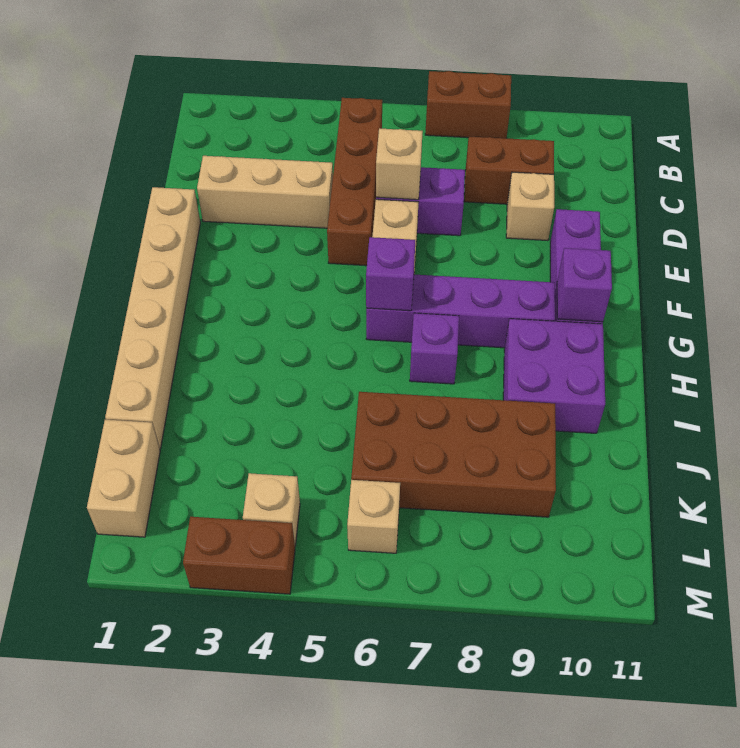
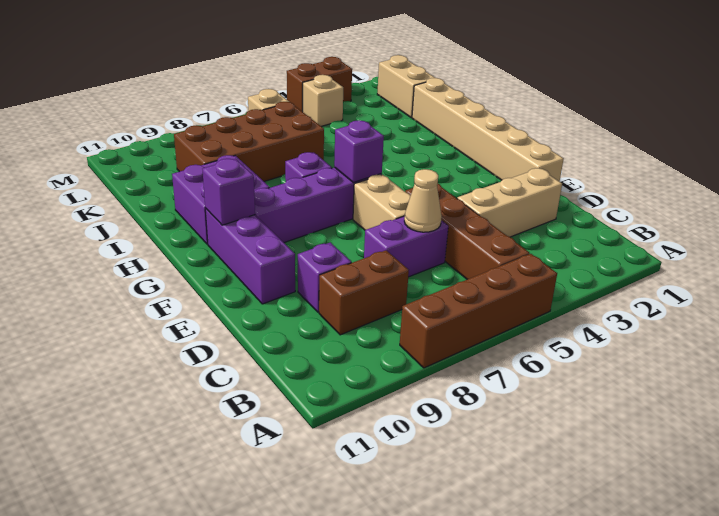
brown brick A7:A8 level 1 -> brown brick A5:A8 level 1
tan brick D6 level 2 -> tan cone D6 level 2
tan brick D9 level 1 -> purple brick D9 level 1

